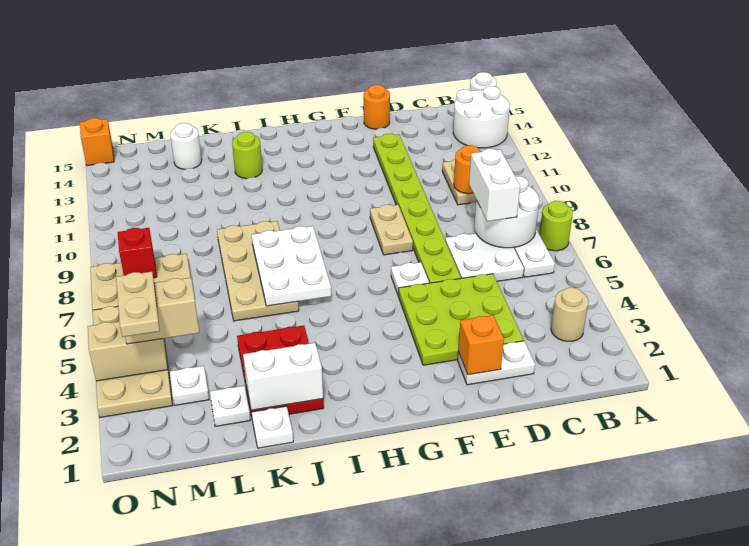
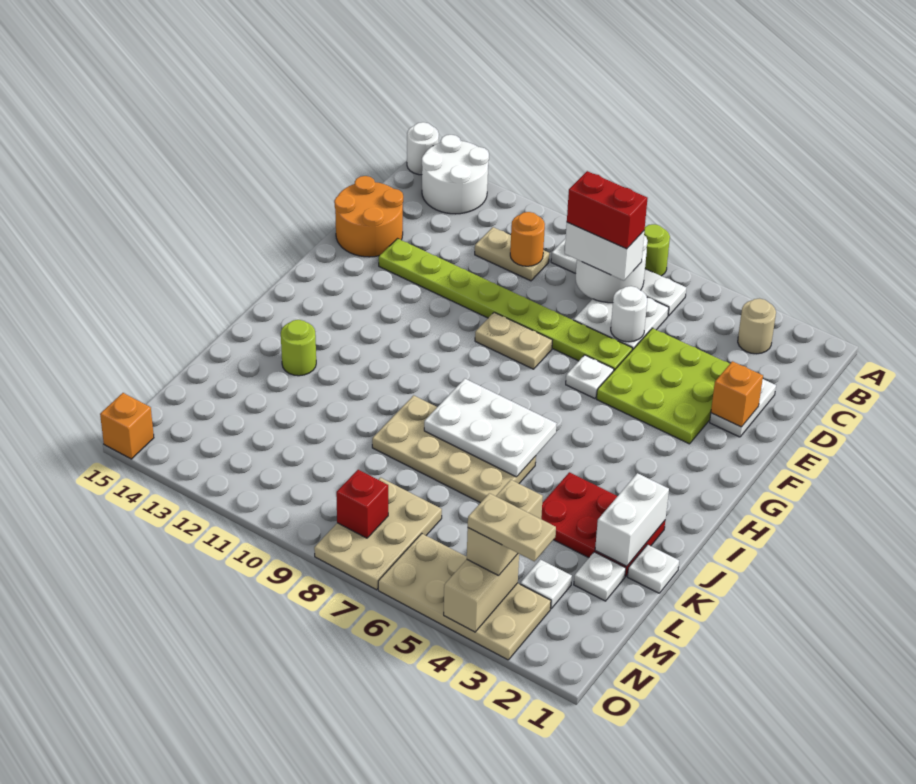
none -> red brick C7:C8 level 4
orange round brick E15 level 1 -> orange round brick D14:E15 level 1
white round brick L14 level 1 -> white round brick D6 level 2

